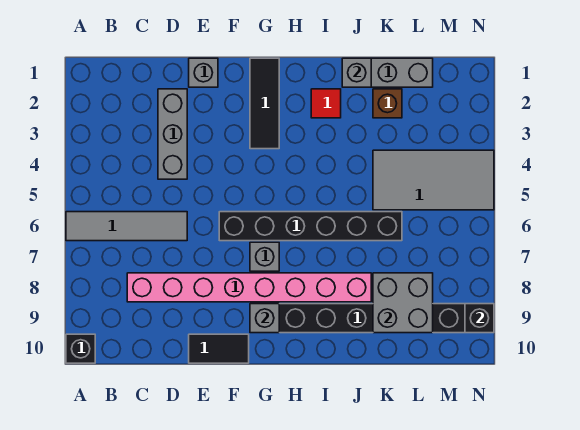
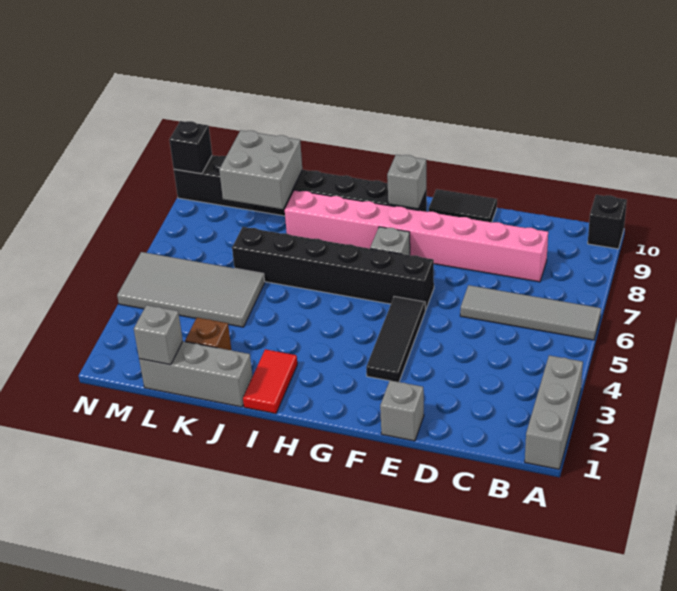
grey brick D2:D4 level 1 -> grey brick A1:A3 level 1
black tile G1:G3 level 1 -> black tile F3:F5 level 1
red tile I2 level 1 -> red tile I1:I2 level 1
grey brick J1 level 2 -> grey brick L1 level 2

